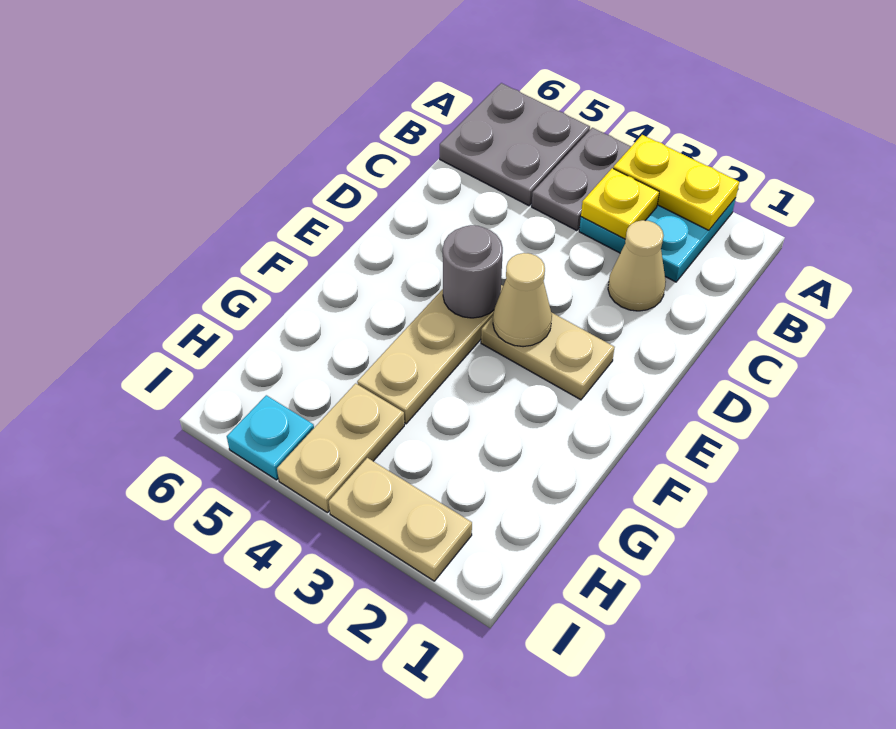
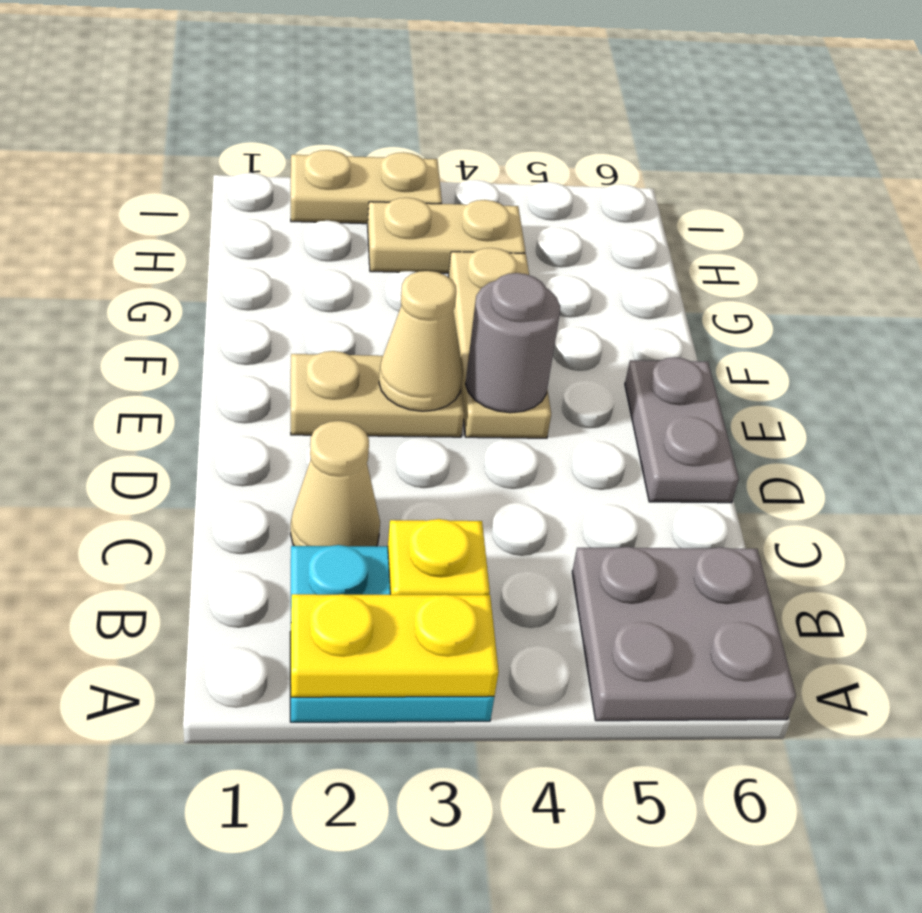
grey plate A4:B4 level 1 -> grey plate D6:E6 level 1
tan plate H4:I4 level 1 -> tan plate H3:H4 level 1
cyan plate I5 level 1 -> none

